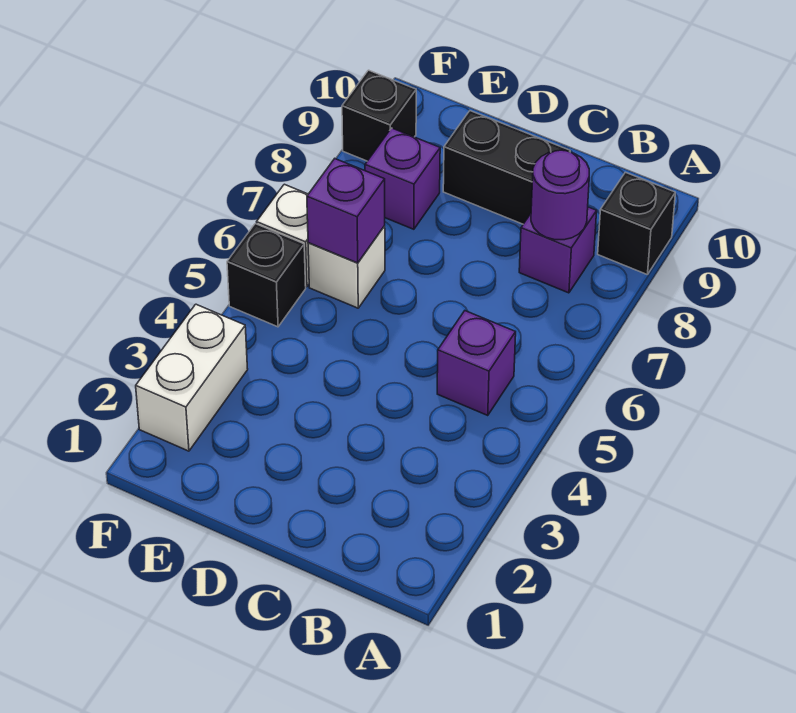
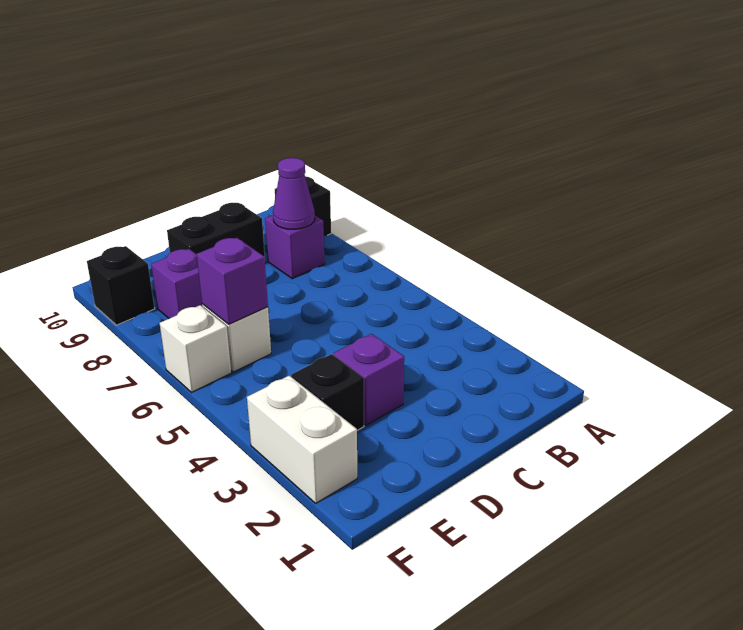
purple brick B5 level 1 -> purple brick D3 level 1
purple round brick B8 level 2 -> purple cone B8 level 2
black brick F5 level 1 -> black brick E3 level 1

